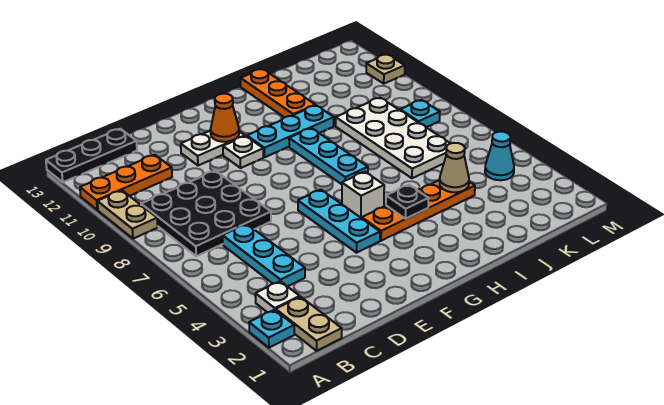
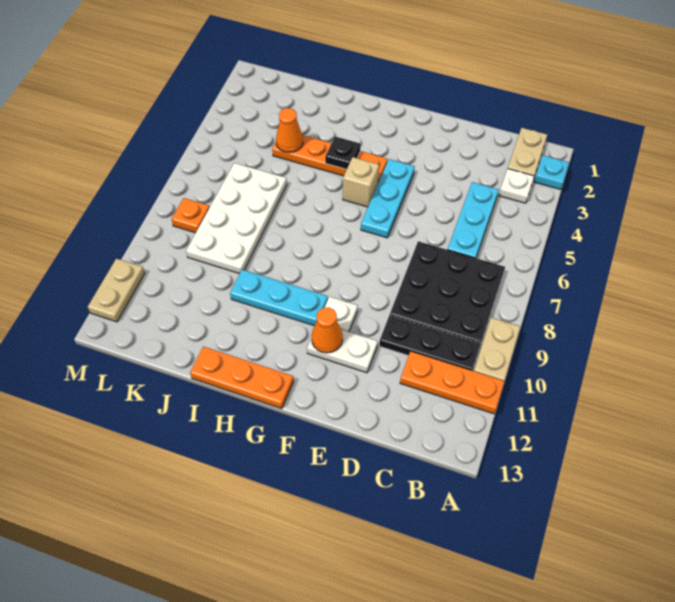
black plate A13:C13 level 1 -> black plate B10:D10 level 1
white brick G5 level 1 -> tan brick G5 level 1
cyan plate H7:H9 level 1 -> none
orange plate I11:I13 level 1 -> orange plate G13:I13 level 1
tan cone J4 level 2 -> orange cone J4 level 2
cyan cone L4 level 1 -> none
cyan plate L8 level 1 -> orange plate L8 level 1
tan plate M11 level 1 -> tan plate M11:M12 level 1

